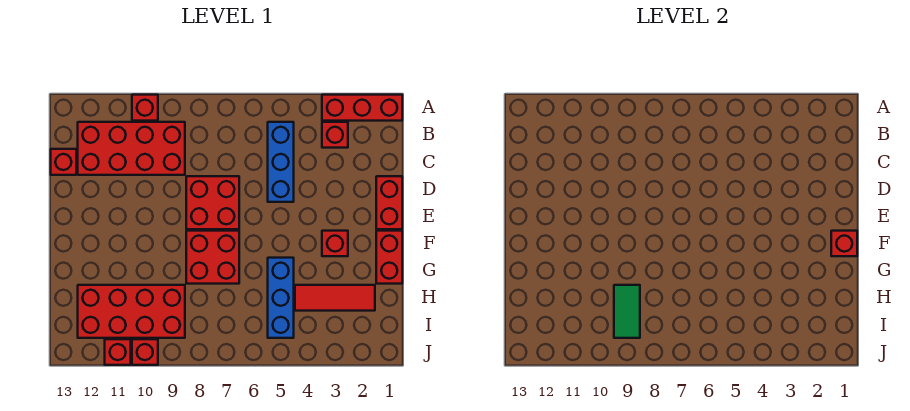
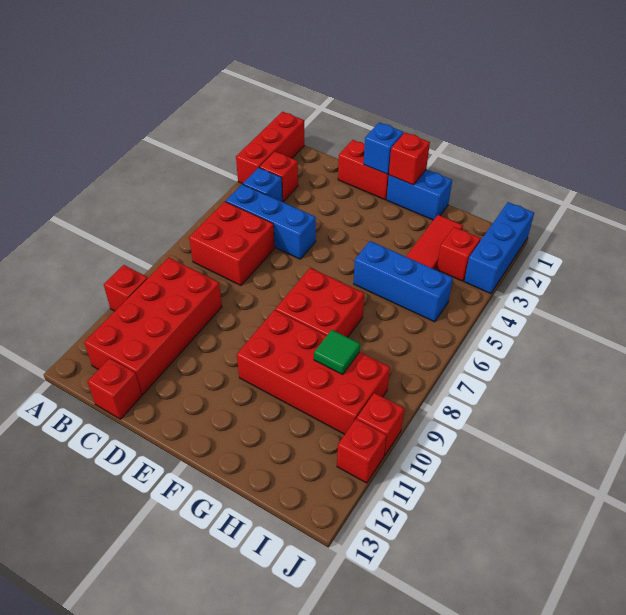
none -> blue brick B4 level 1
red brick D7:E8 level 1 -> red brick B6:C7 level 1
none -> blue brick E1 level 2
red brick F1:G1 level 1 -> blue brick F1:G1 level 1
red brick F3 level 1 -> red brick I3 level 1
red brick H9:I12 level 1 -> red brick F9:I10 level 1
green tile H9:I9 level 2 -> green tile H9 level 2
none -> blue brick J1:J3 level 1

